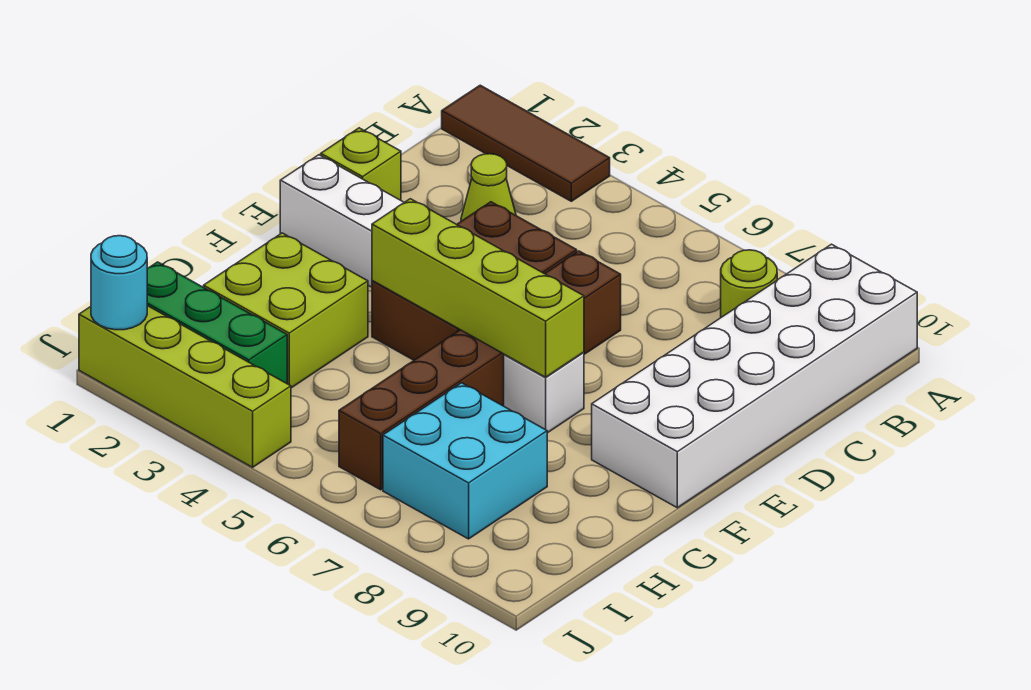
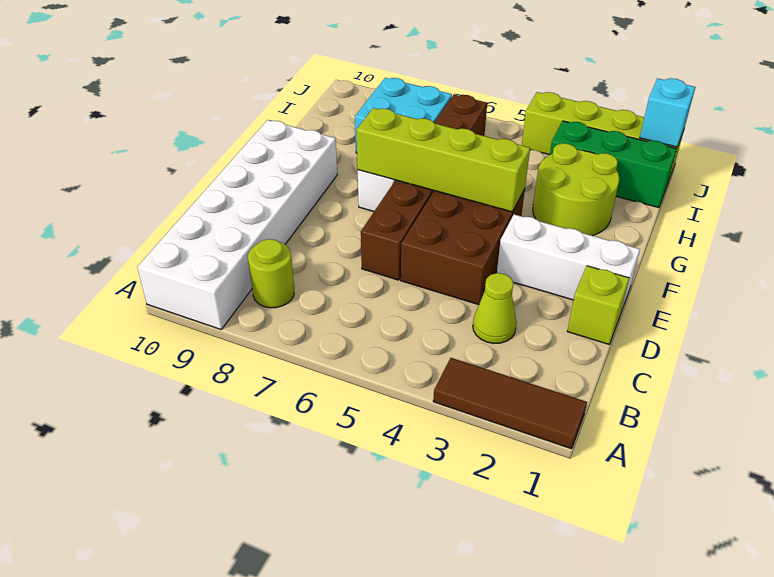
lime brick G2:H3 level 1 -> lime round brick G2:H3 level 1
cyan round brick J1 level 2 -> cyan brick J1 level 2

